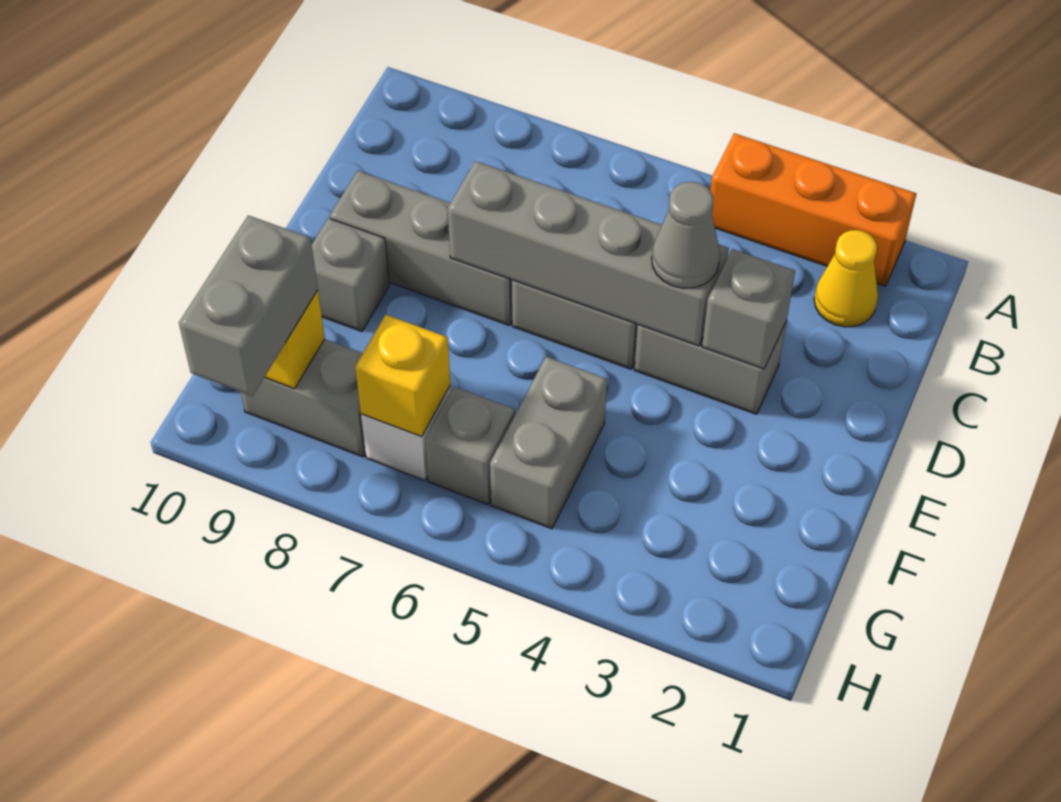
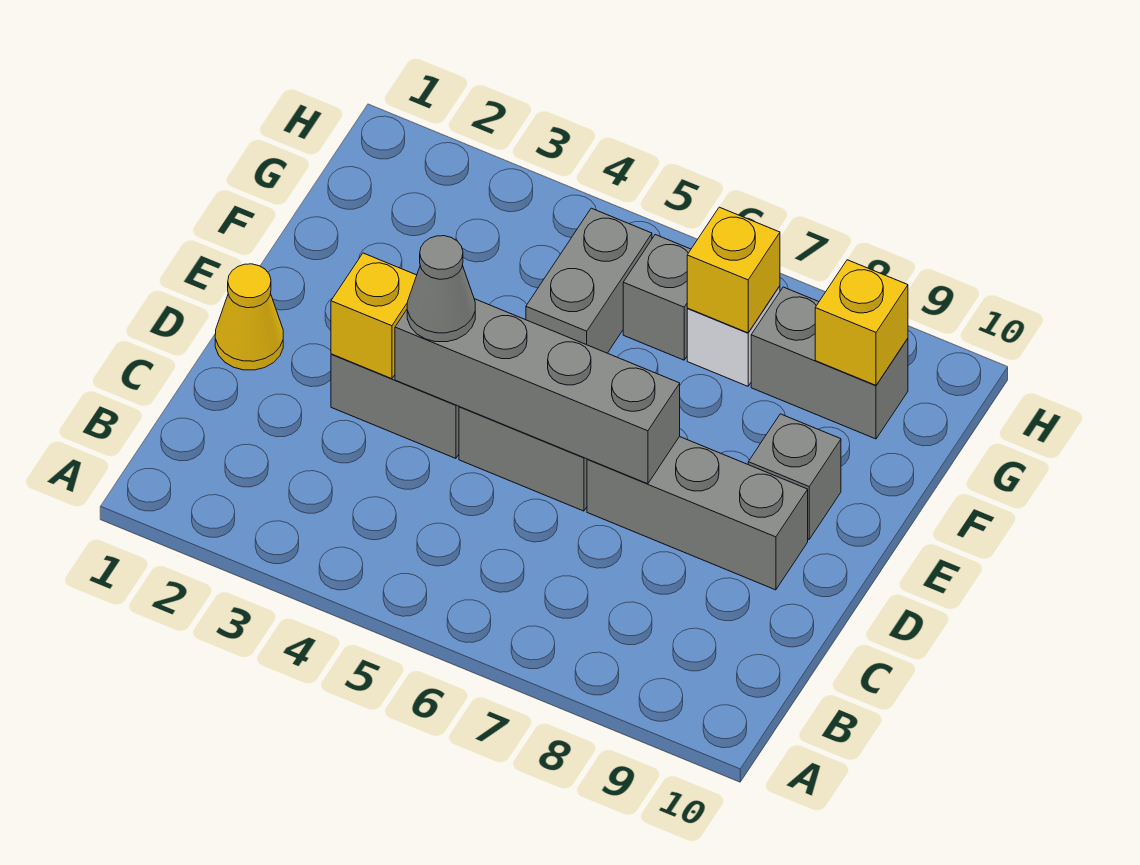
orange brick A2:A4 level 1 -> none
yellow cone B2 level 1 -> yellow cone D1 level 1
grey brick D3 level 2 -> yellow brick D3 level 2
grey brick G9:H9 level 3 -> none

